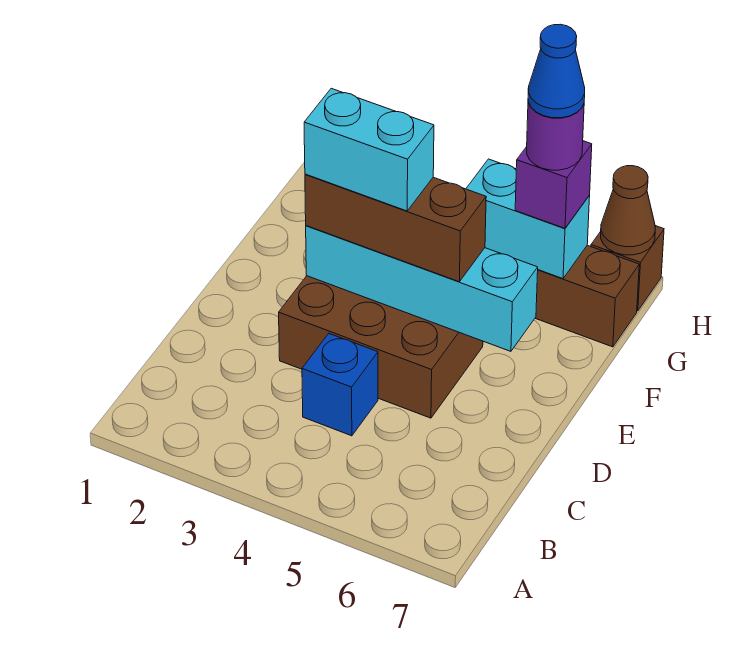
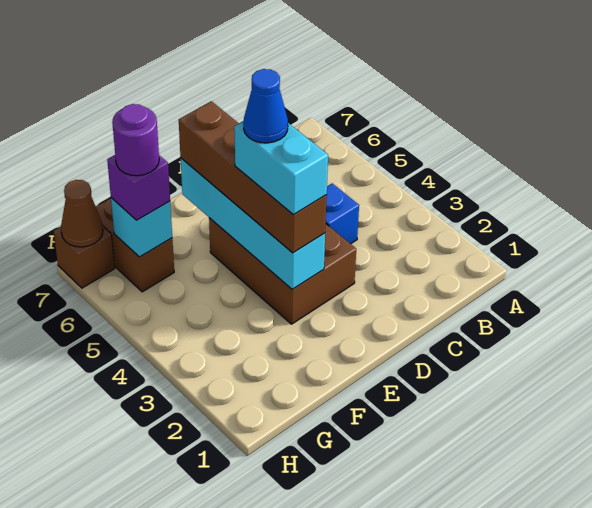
brown brick E3:E5 level 3 -> brown brick E3:E6 level 3
cyan brick G5:G6 level 2 -> cyan brick G6 level 2
blue cone G6 level 5 -> blue cone E4 level 5

